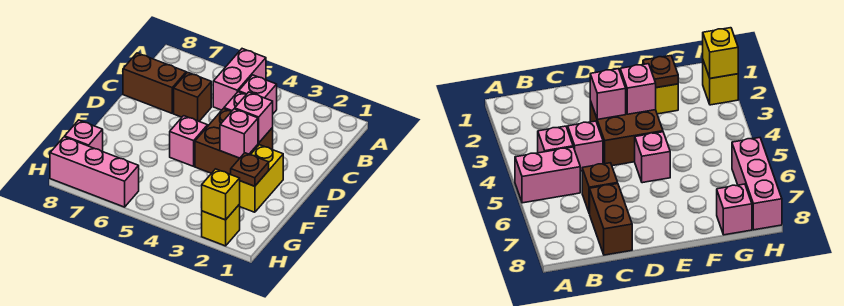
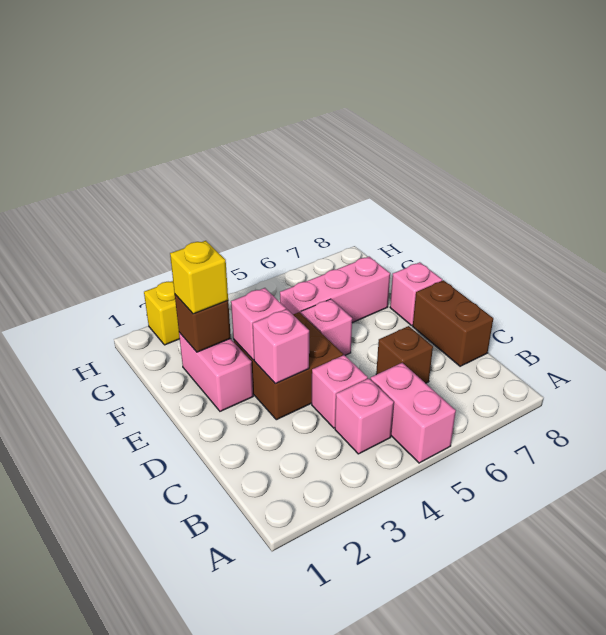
brown brick C7:C8 level 1 -> brown brick C8:D8 level 1
yellow brick E2:F2 level 1 -> pink brick E2:F2 level 1
brown plate F2 level 2 -> brown brick F2 level 2
pink brick G8 level 1 -> pink brick E8 level 1
yellow brick H2 level 2 -> yellow brick F2 level 3
pink brick H6:H8 level 1 -> pink brick F5:F7 level 1

